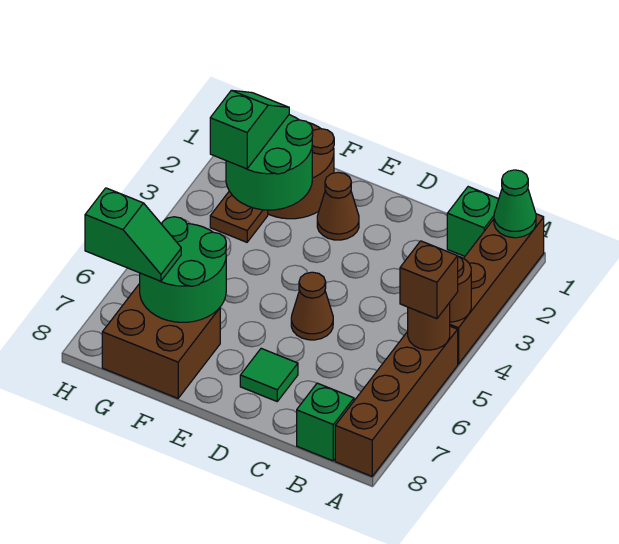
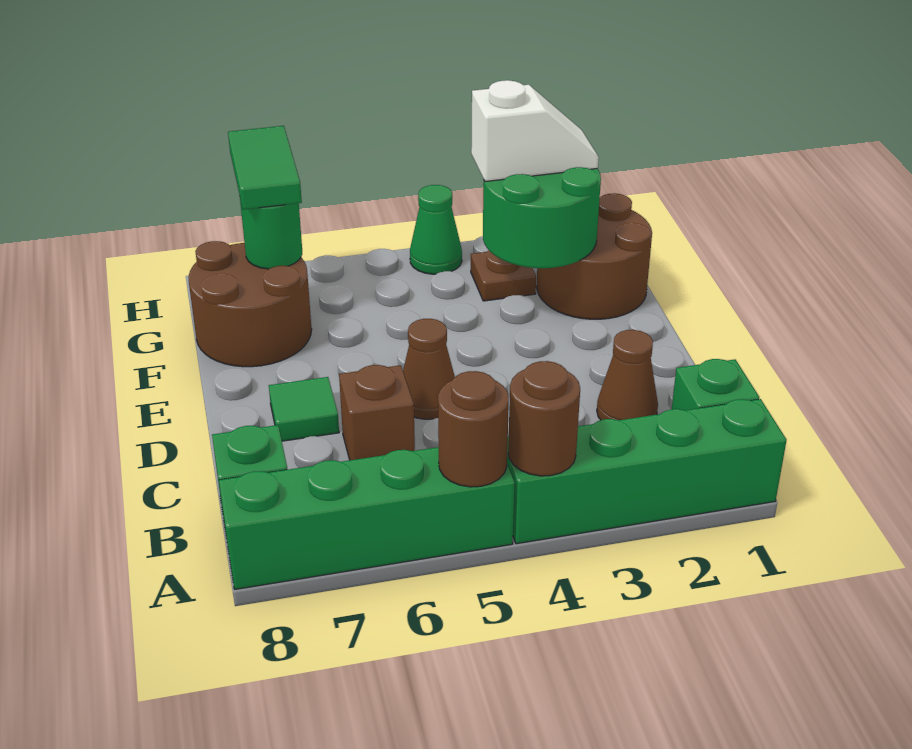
brown brick A1:A4 level 1 -> green brick A1:A4 level 1
green cone A1 level 2 -> green cone H4 level 1
brown brick A5:A8 level 1 -> green brick A5:A8 level 1
brown brick A5 level 3 -> brown brick C6 level 1
brown cone E2 level 1 -> brown cone C2 level 1
green round brick F6:G7 level 2 -> green round brick G7 level 2
brown brick F7:G8 level 1 -> brown round brick F7:G8 level 1
green slope G2:G3 level 3 top 3 -> white slope G2:G3 level 3 top 3
green slope G7:H7 level 3 top H -> green tile G7:H7 level 3

